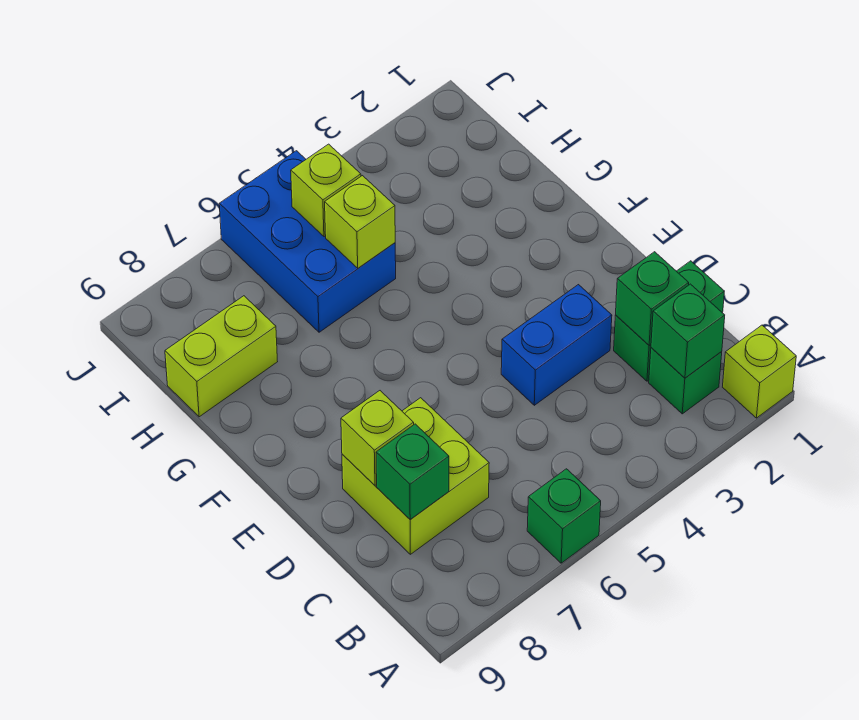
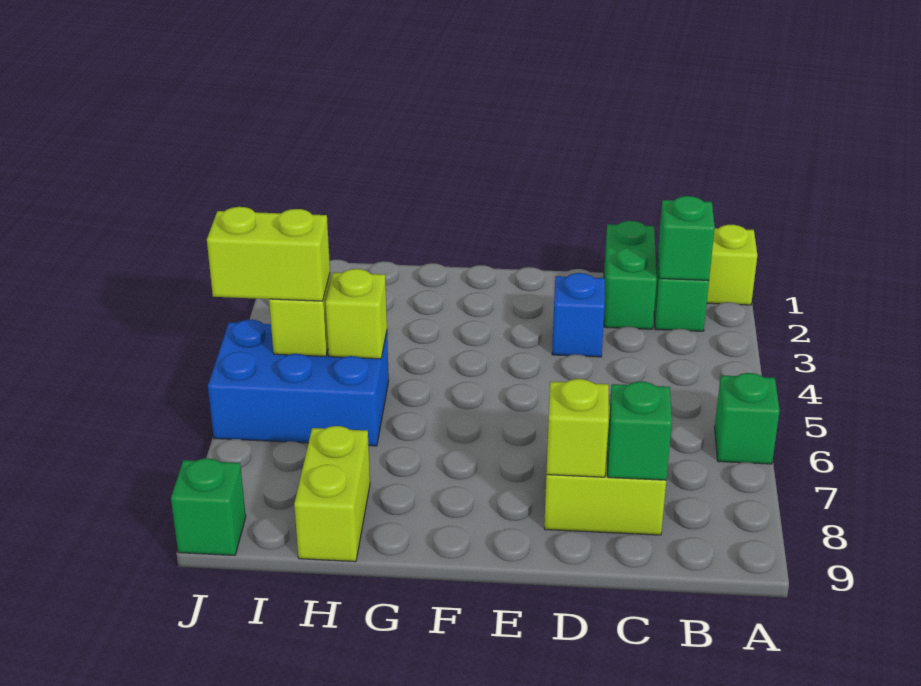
green brick C2 level 2 -> green brick J9 level 1
blue brick D3:D4 level 1 -> blue brick D3 level 1
none -> lime brick I5:J5 level 3

